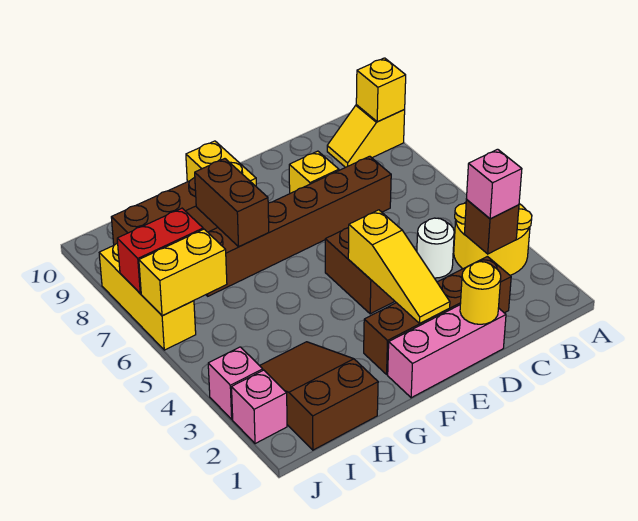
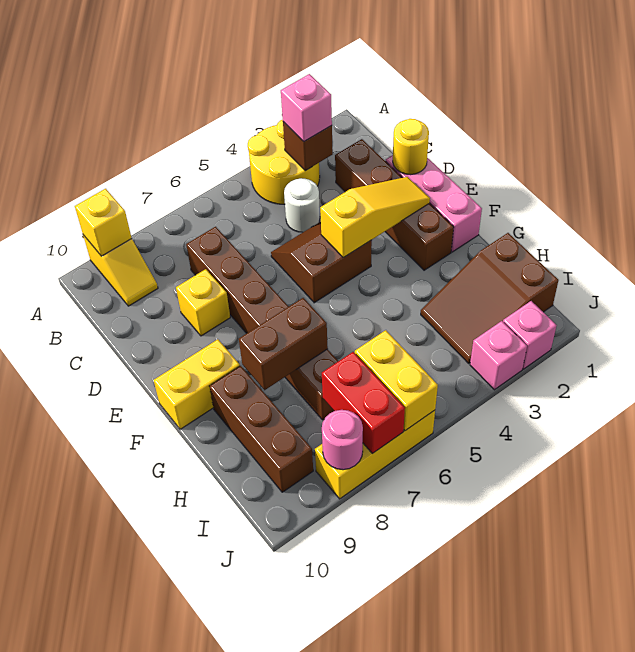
none -> pink round brick J8 level 2

